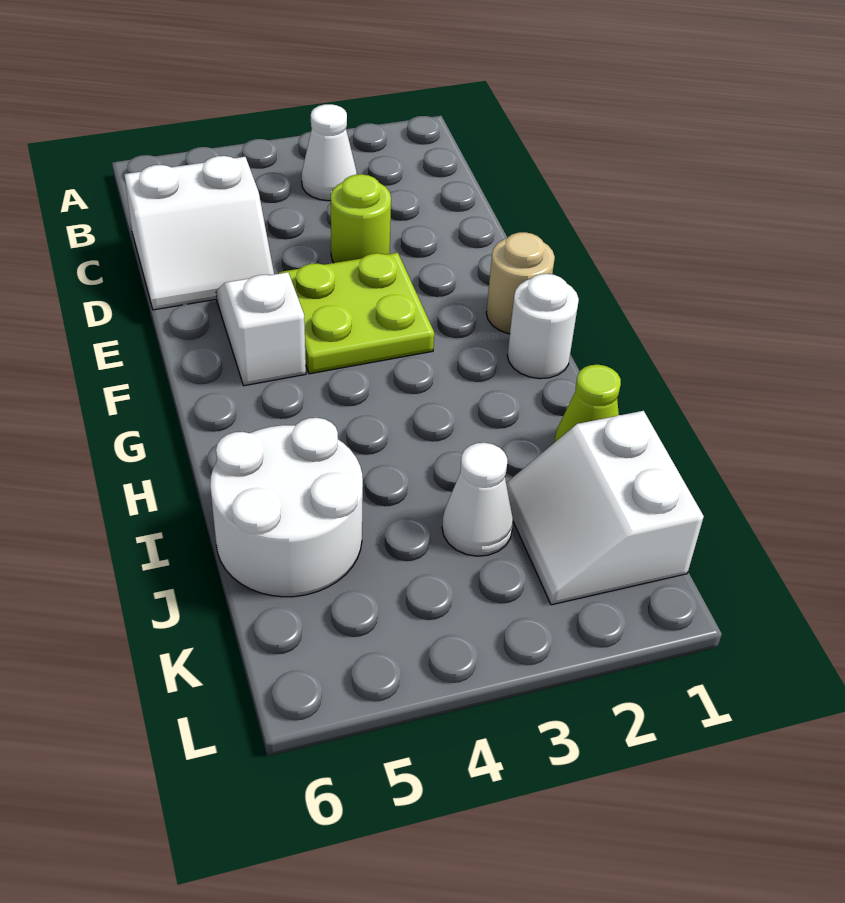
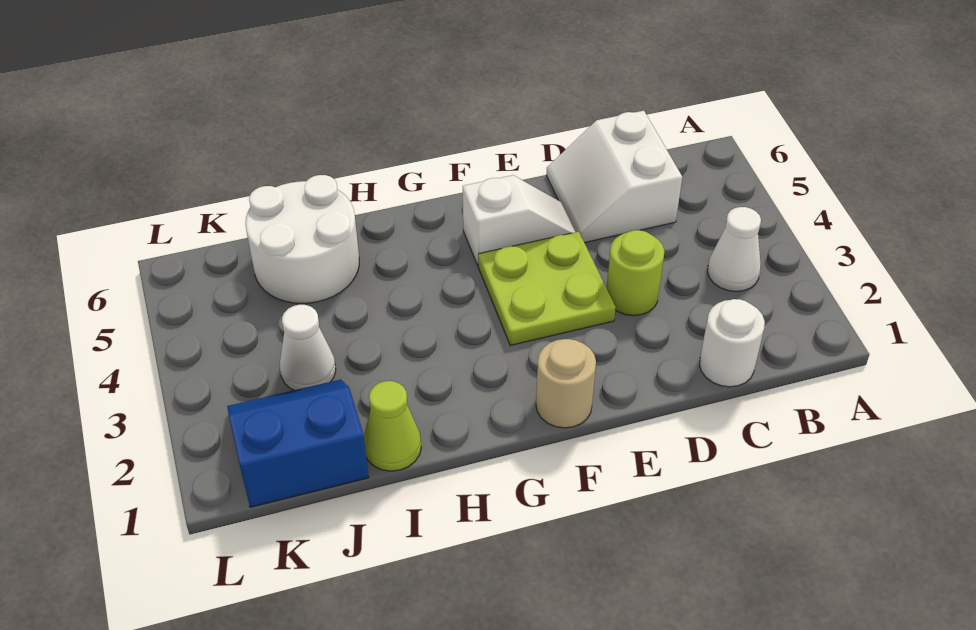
white round brick G1 level 1 -> white round brick C1 level 1
white slope J1:K2 level 1 top 1 -> blue slope J1:K2 level 1 top 1

